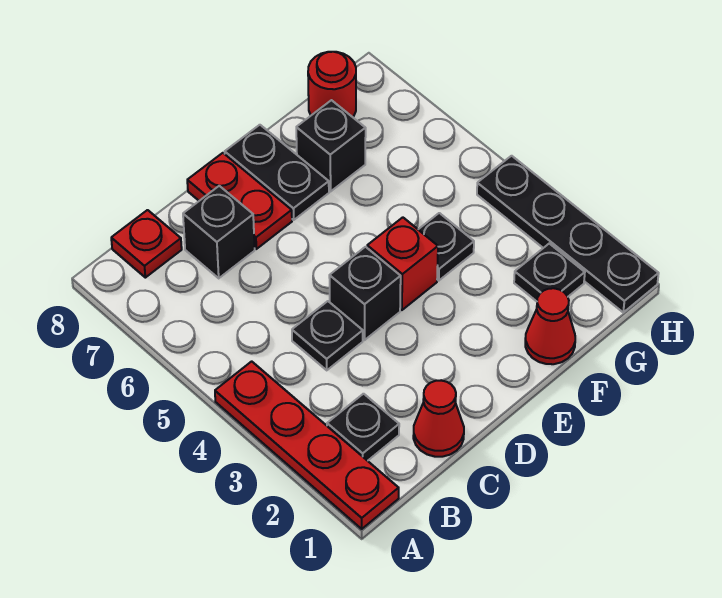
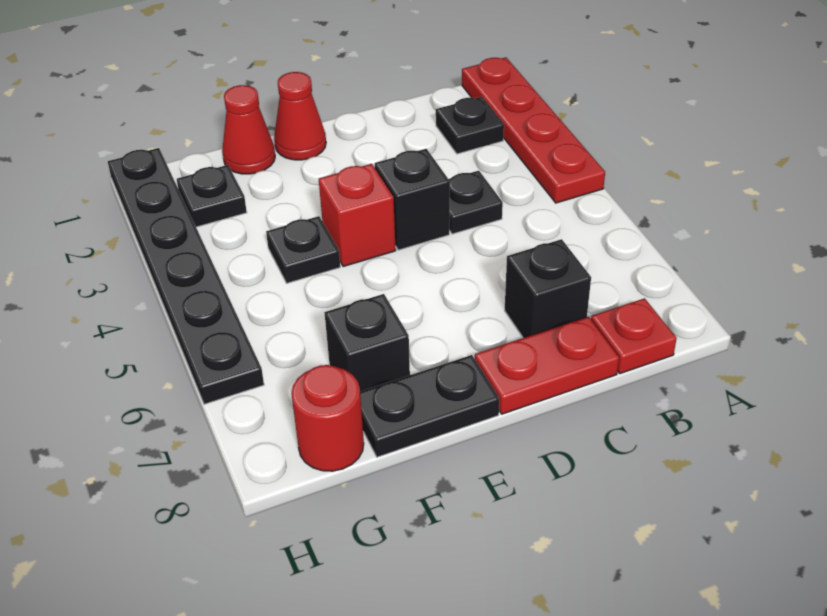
red cone C1 level 1 -> red cone E1 level 1
red plate D7:D8 level 1 -> red plate C8:D8 level 1
black plate E7:E8 level 1 -> black plate E8:F8 level 1
black plate H1:H4 level 1 -> black plate H1:H6 level 1

